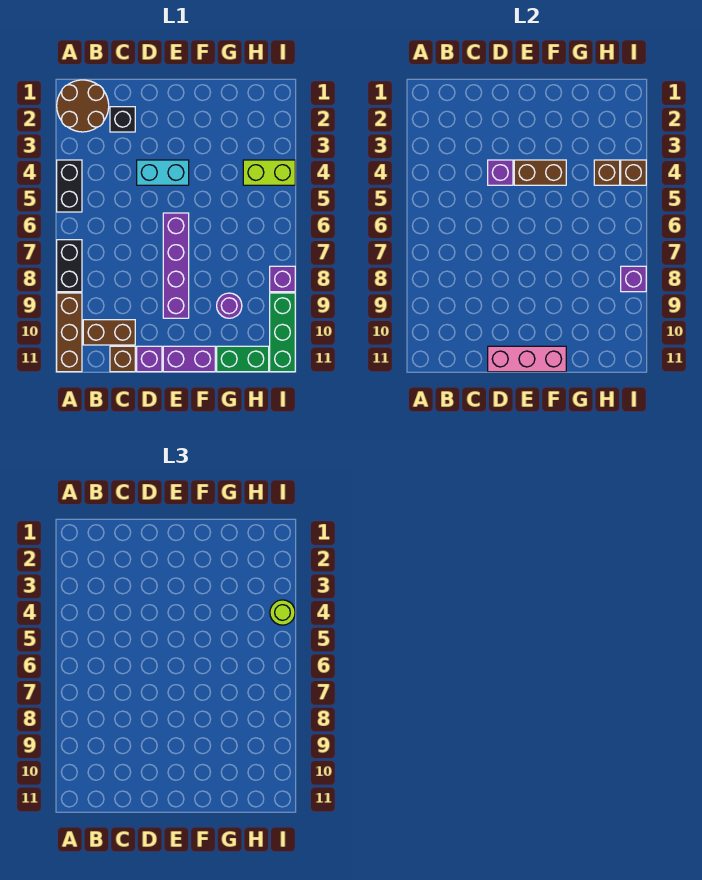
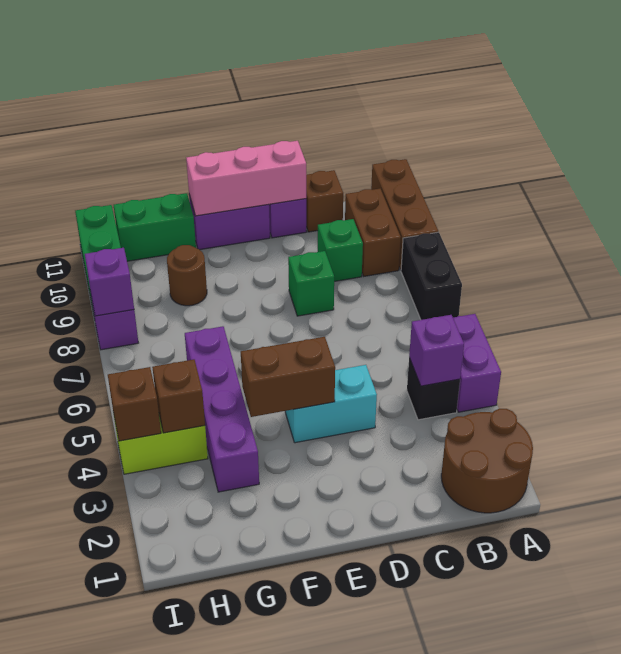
black brick A4:A5 level 1 -> purple brick A4:A5 level 1
brown brick B10:C10 level 1 -> brown brick B9:B10 level 1
black brick C2 level 1 -> black brick B4 level 1
none -> green brick C9 level 1
purple brick D4 level 2 -> purple brick B4 level 2
none -> green brick D8 level 1
purple brick E6:E9 level 1 -> purple brick G3:G6 level 1
purple round brick G9 level 1 -> brown round brick G9 level 1
lime round brick I4 level 3 -> none

